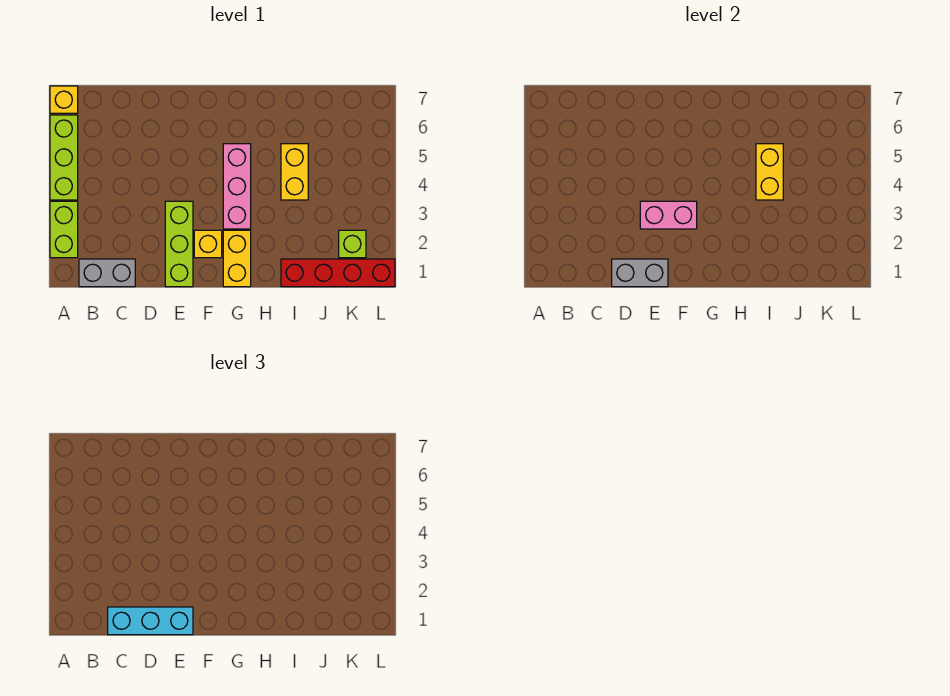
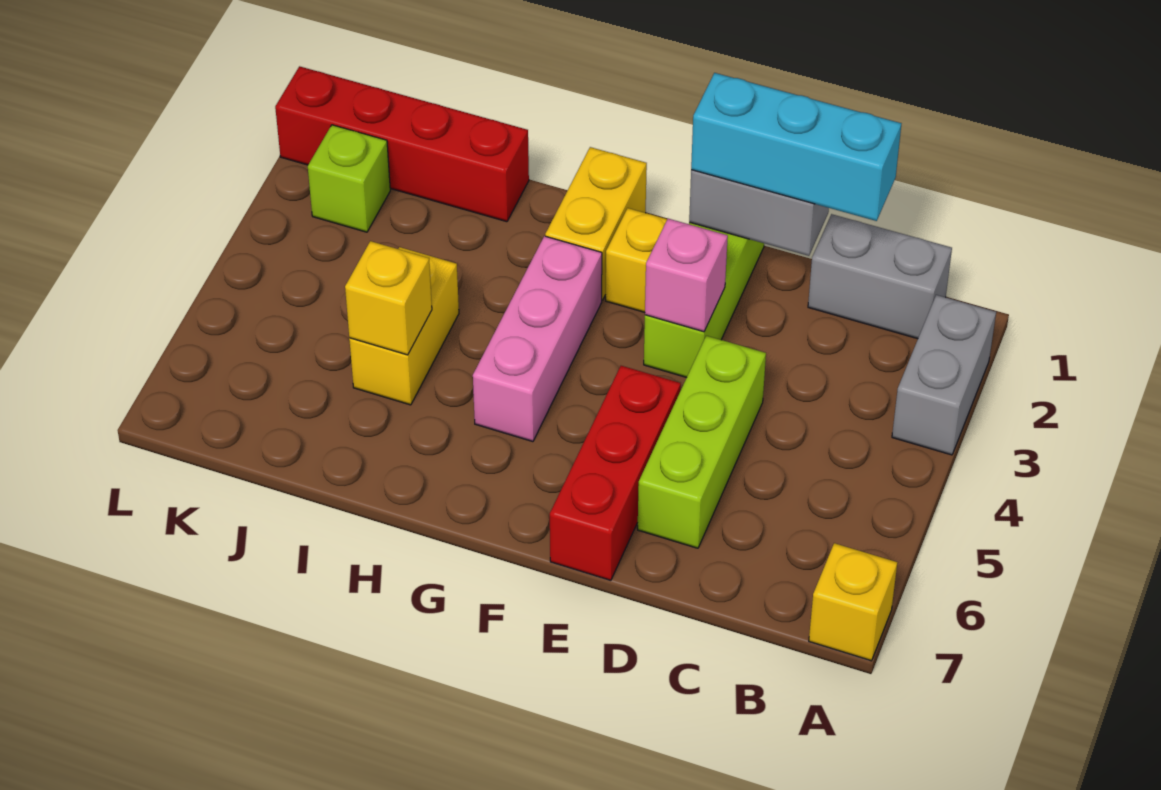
lime brick A2:A3 level 1 -> grey brick A2:A3 level 1
lime brick A4:A6 level 1 -> lime brick D4:D6 level 1
pink brick E3:F3 level 2 -> pink brick E3 level 2
none -> red brick E5:E7 level 1
yellow brick I4:I5 level 2 -> yellow brick I5 level 2

